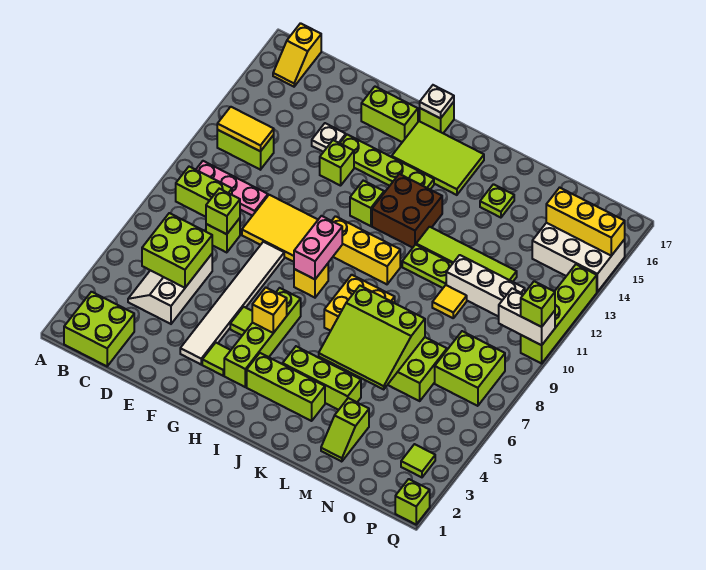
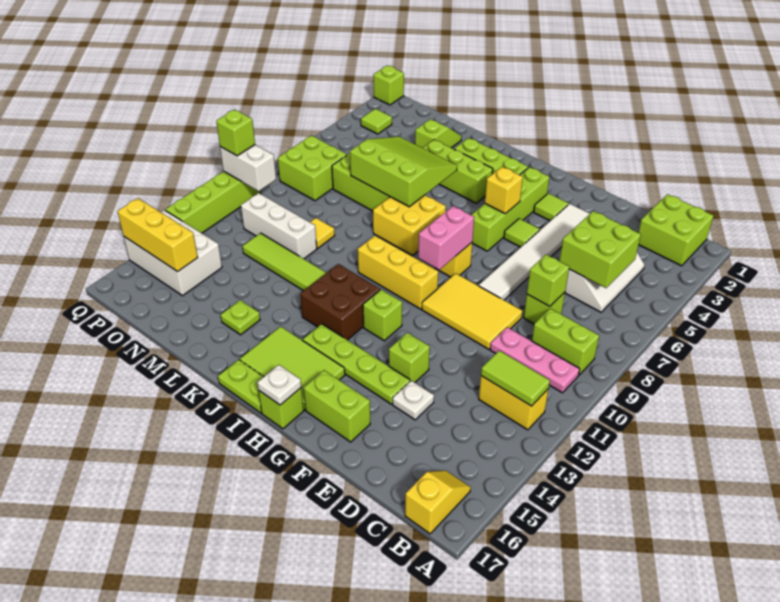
lime brick B12:C12 level 1 -> yellow brick B12:C12 level 1
yellow tile B12:C12 level 2 -> lime tile B12:C12 level 2
lime plate K11:L11 level 1 -> lime plate I17:J17 level 1

